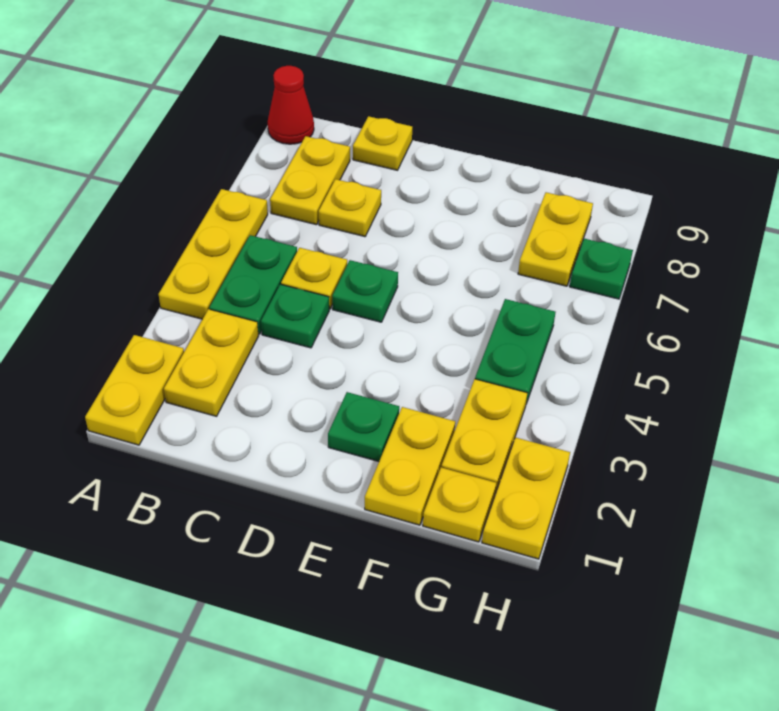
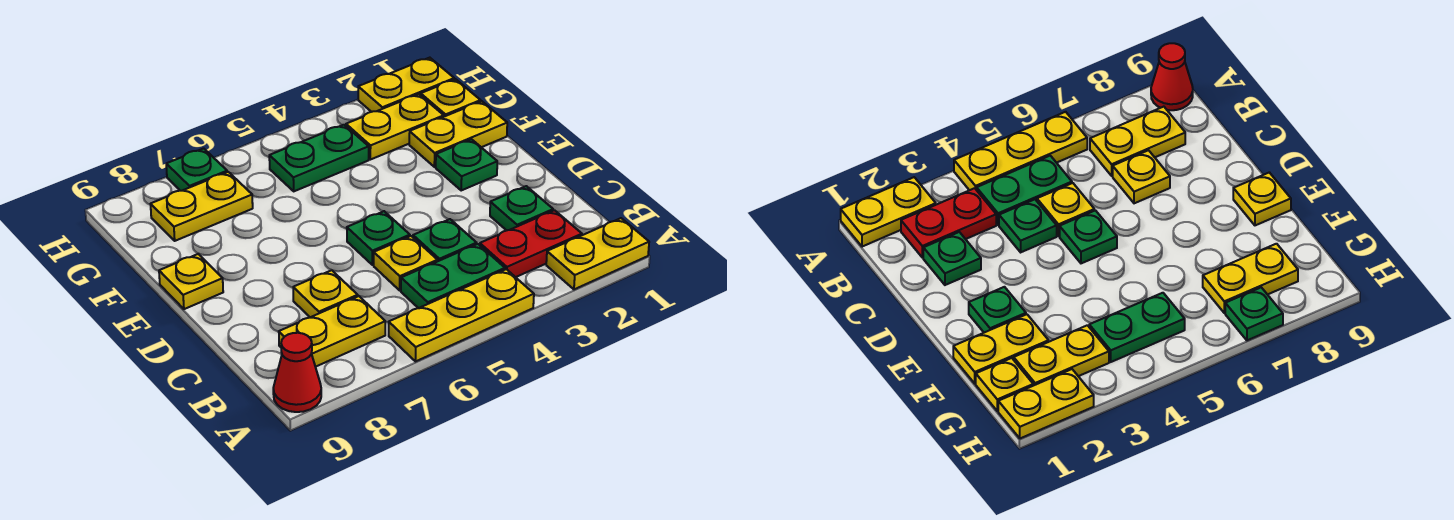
yellow plate B2:B3 level 1 -> red plate B2:B3 level 1
none -> green plate C2 level 1
yellow plate C9 level 1 -> yellow plate E9 level 1

